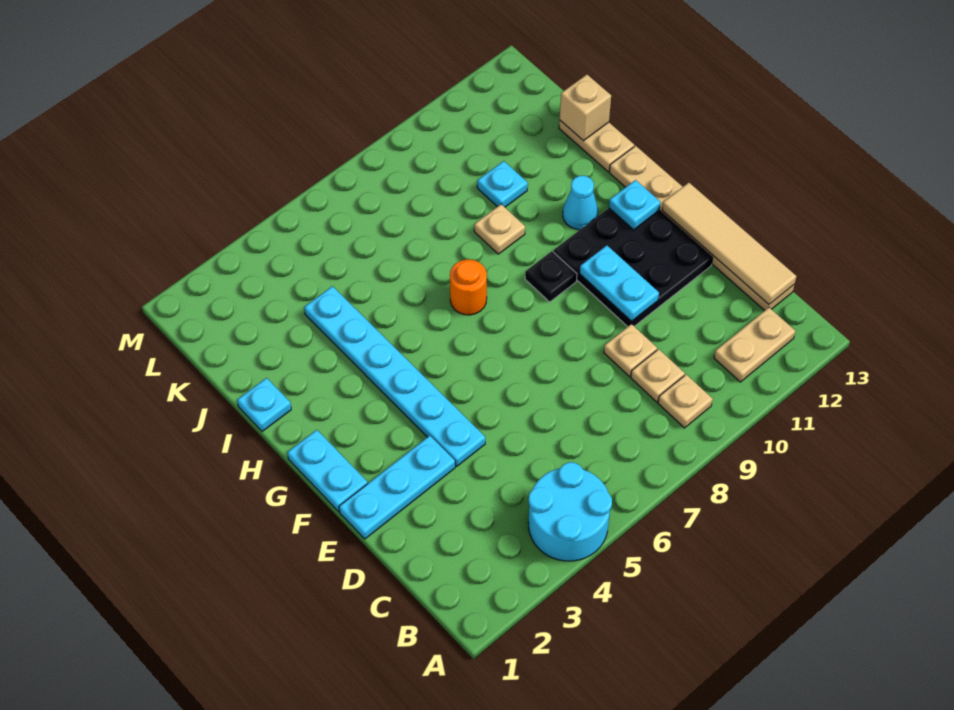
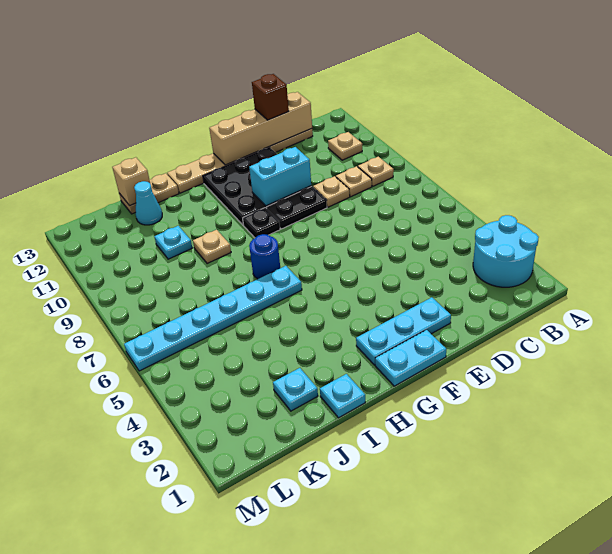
cyan round brick A4:B5 level 1 -> cyan round brick A2:B3 level 1
tan plate B11:B12 level 1 -> tan plate B11 level 1
tan tile C13:F13 level 2 -> tan brick C13:F13 level 2
none -> brown brick D13 level 3
cyan plate E1:E3 level 1 -> cyan plate E2:G2 level 1
cyan plate E4:J4 level 1 -> cyan plate H6:M6 level 1
none -> black plate E9:F9 level 1
cyan plate E10:F10 level 2 -> cyan brick E10:F10 level 2
cyan plate G12 level 2 -> cyan plate J2 level 1
orange round brick H7 level 1 -> blue round brick H7 level 1
cyan cone H11 level 1 -> cyan cone J12 level 1

